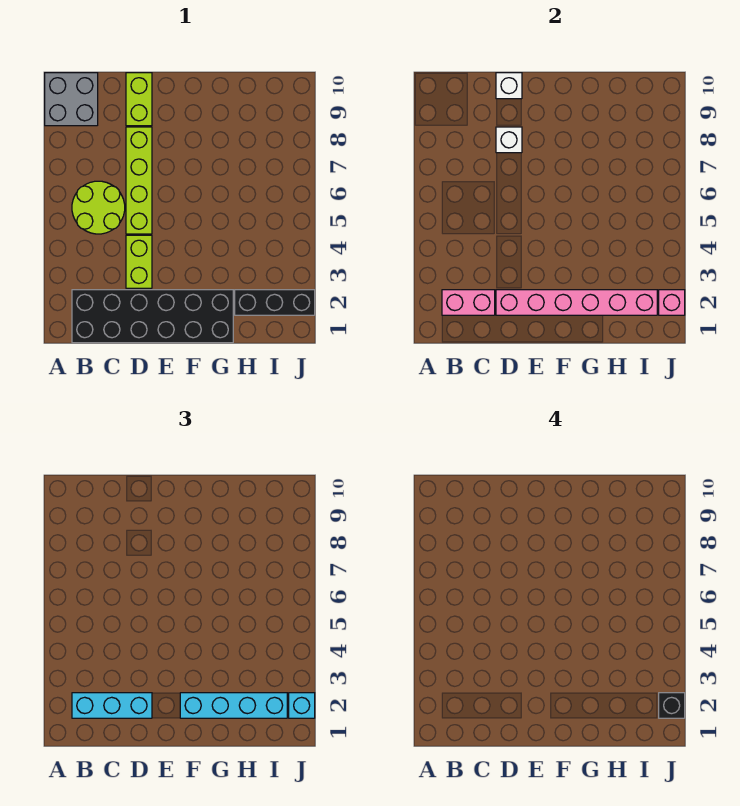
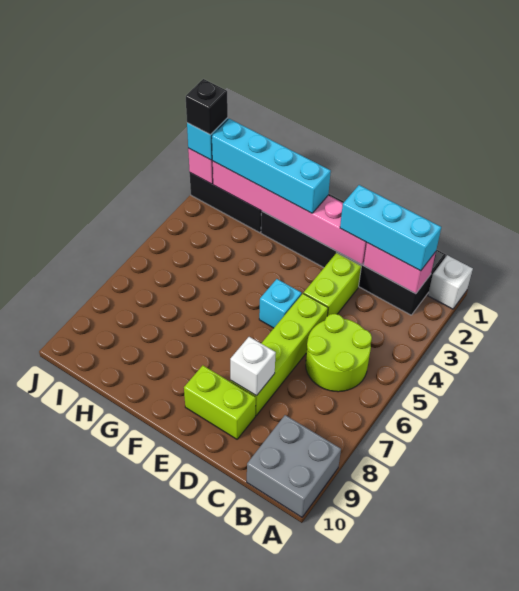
lime brick D9:D10 level 1 -> lime brick D9:E9 level 1
white brick D10 level 2 -> white brick A1 level 1
none -> cyan brick E5 level 1

